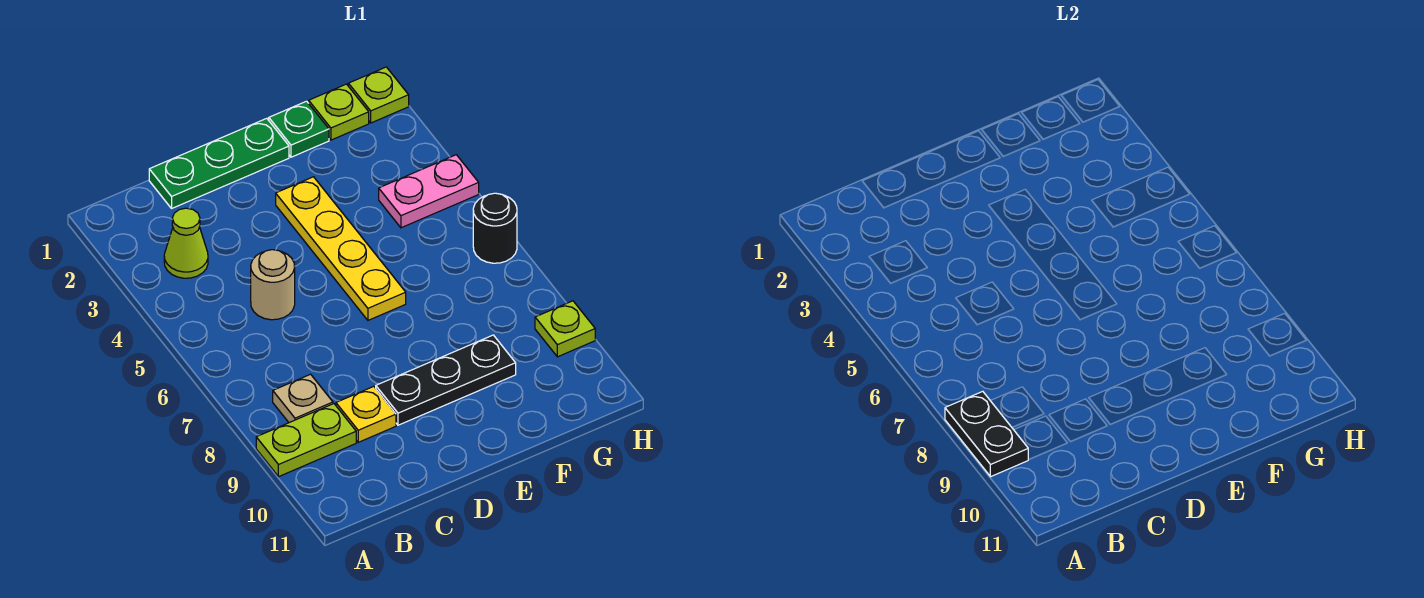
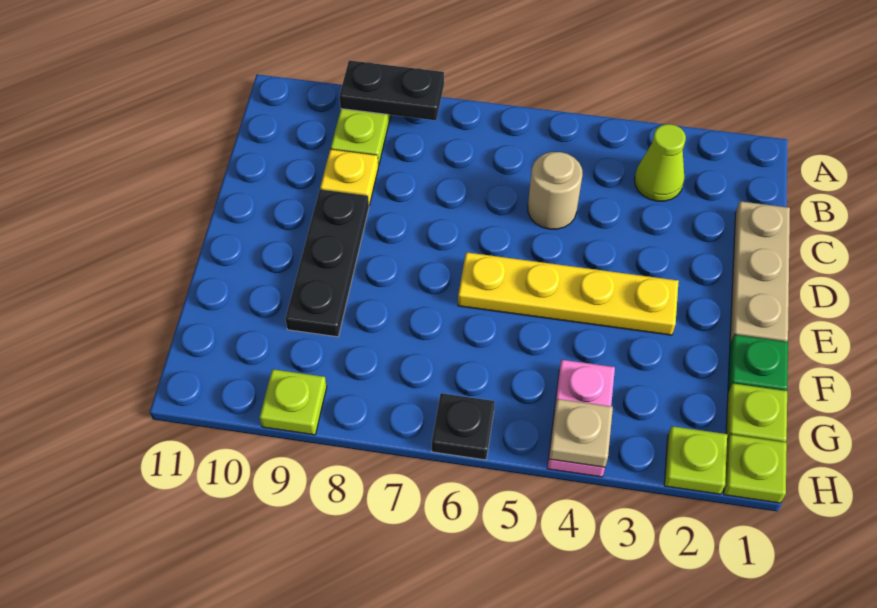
tan plate B8 level 1 -> tan plate H4 level 2
green plate C1:E1 level 1 -> tan plate C1:E1 level 1
none -> lime plate H2 level 1
black round brick H6 level 1 -> black plate H6 level 1

